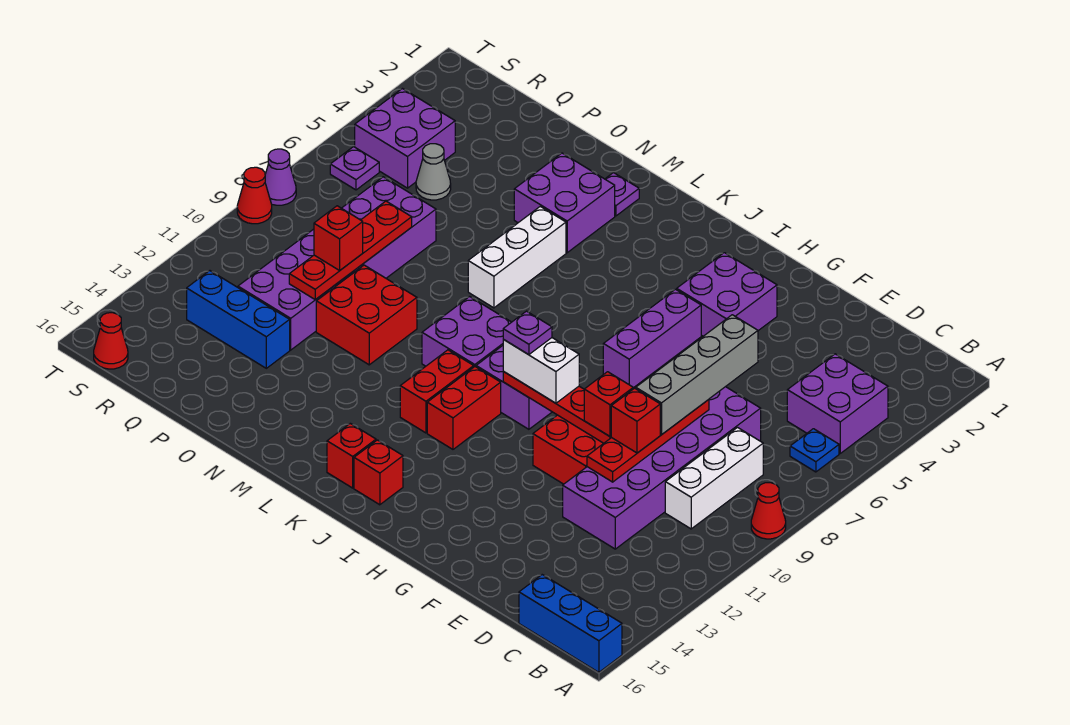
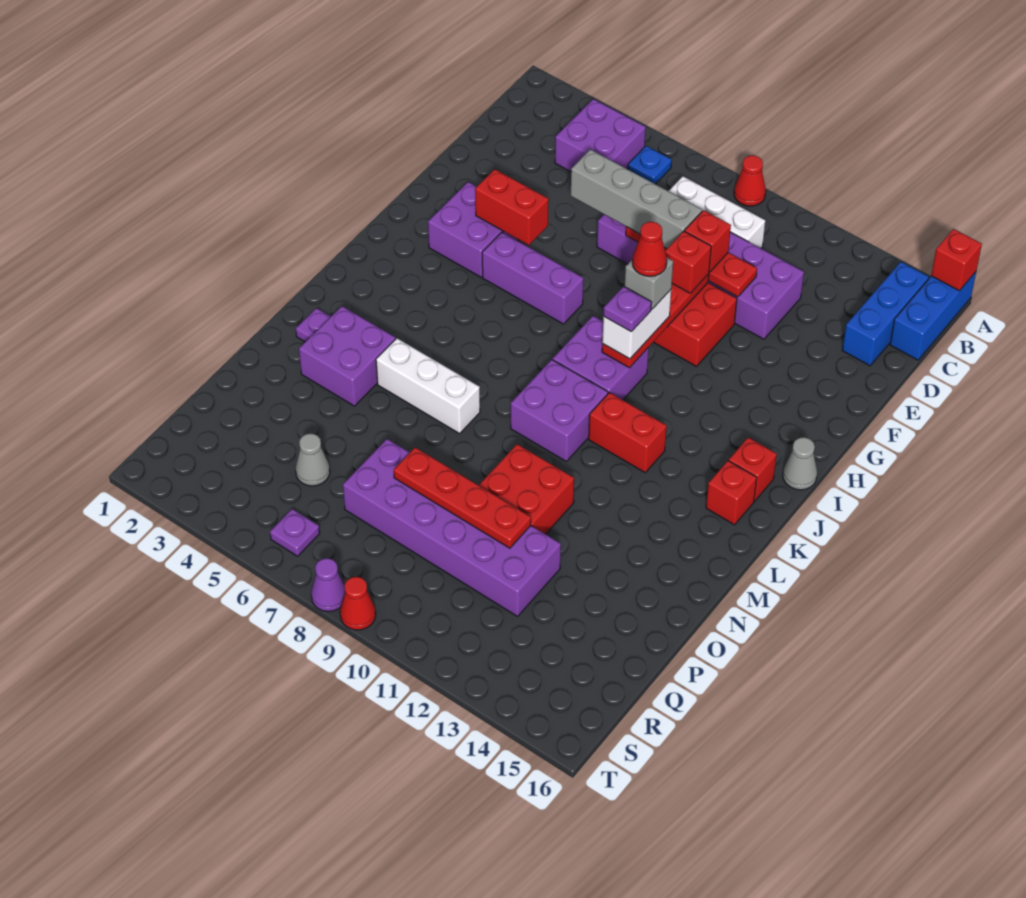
none -> grey brick H10 level 4
none -> grey cone I16 level 1
red brick J11:J12 level 1 -> red brick G4:G5 level 2
red brick P10 level 3 -> red brick A16 level 2
blue brick P13:R13 level 1 -> blue brick B15:D15 level 1
purple brick R4:S5 level 1 -> none
red cone S16 level 1 -> red cone H10 level 5

